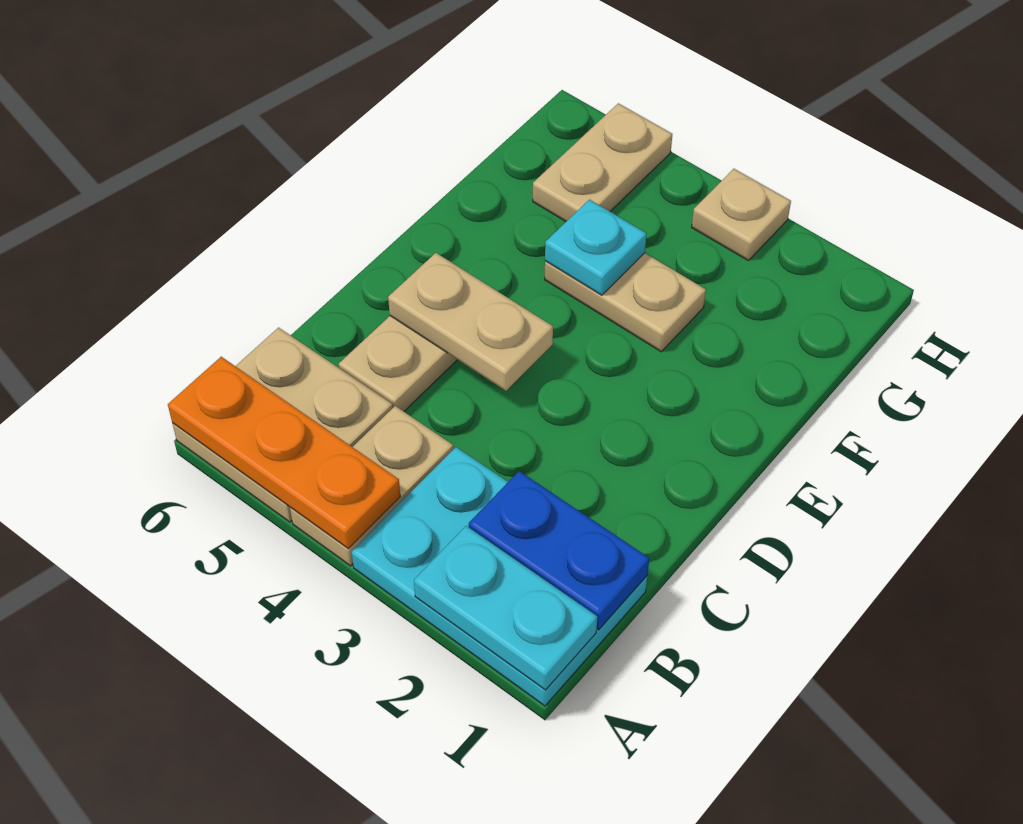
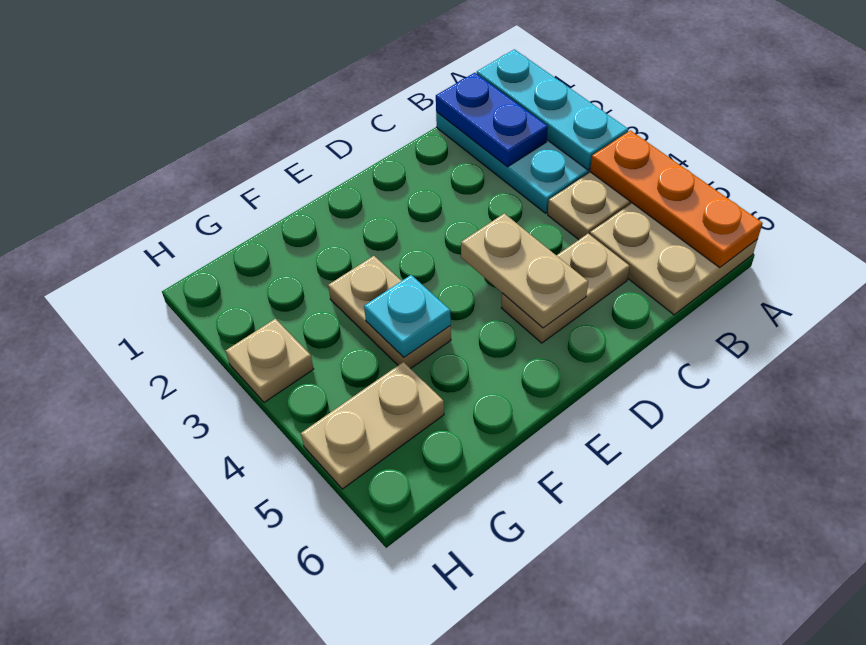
cyan plate A1:A2 level 2 -> cyan plate A1:A3 level 2

